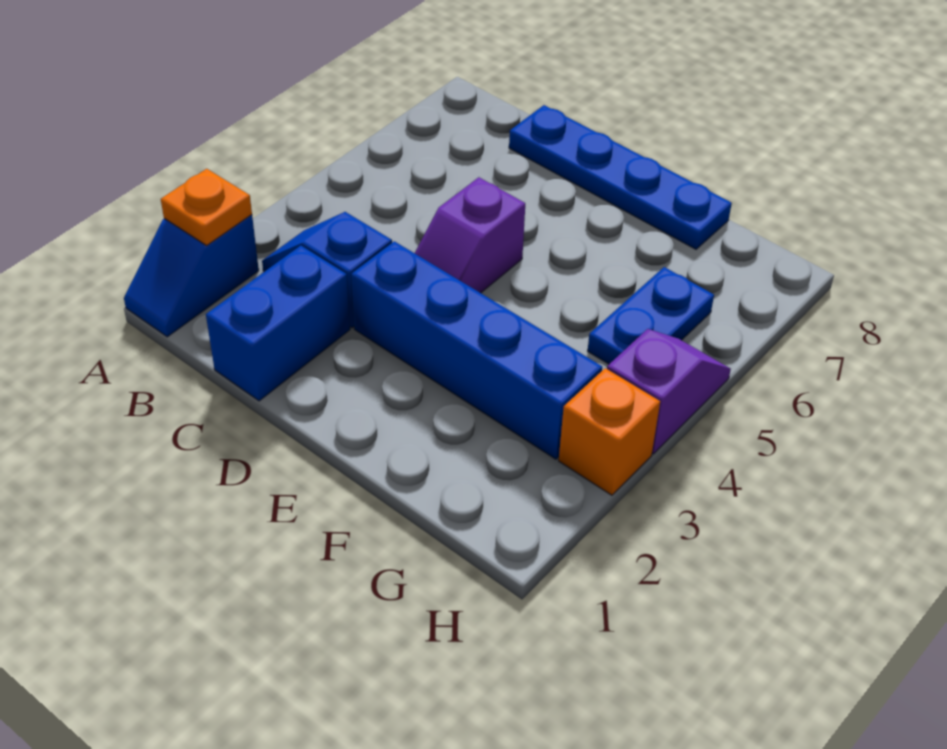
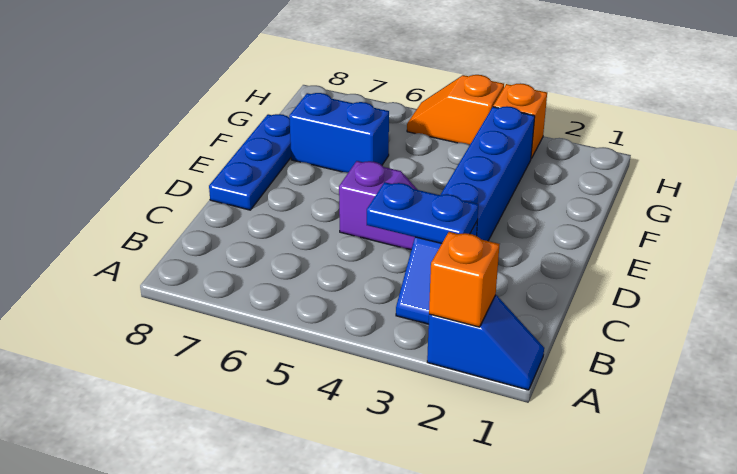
orange plate A2 level 2 -> orange brick A2 level 2
blue brick C1:C2 level 1 -> blue brick F6:F7 level 1
blue plate C8:F8 level 1 -> blue plate D8:F8 level 1
blue plate G5:G6 level 1 -> blue plate C3:C4 level 2
purple slope H4:H5 level 1 top 4 -> orange slope H4:H5 level 1 top 4

